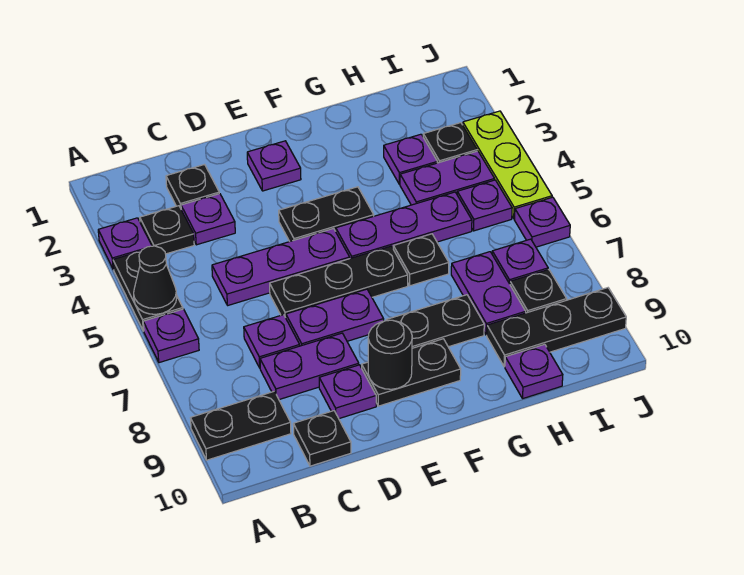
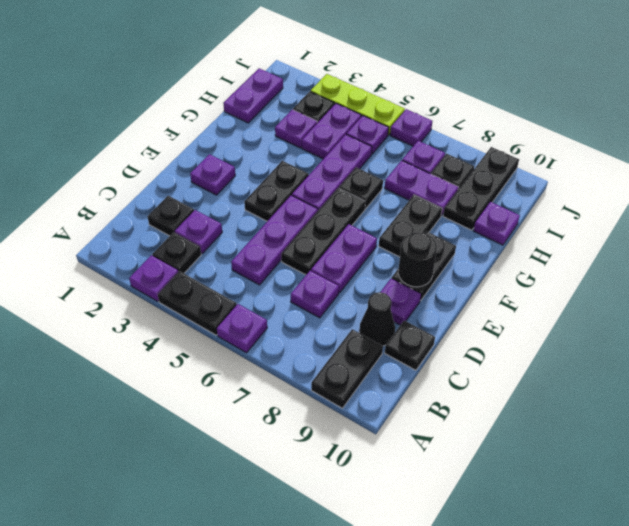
black cone A5 level 2 -> black cone C9 level 1
purple plate C8:D8 level 1 -> purple plate H1:I1 level 1

